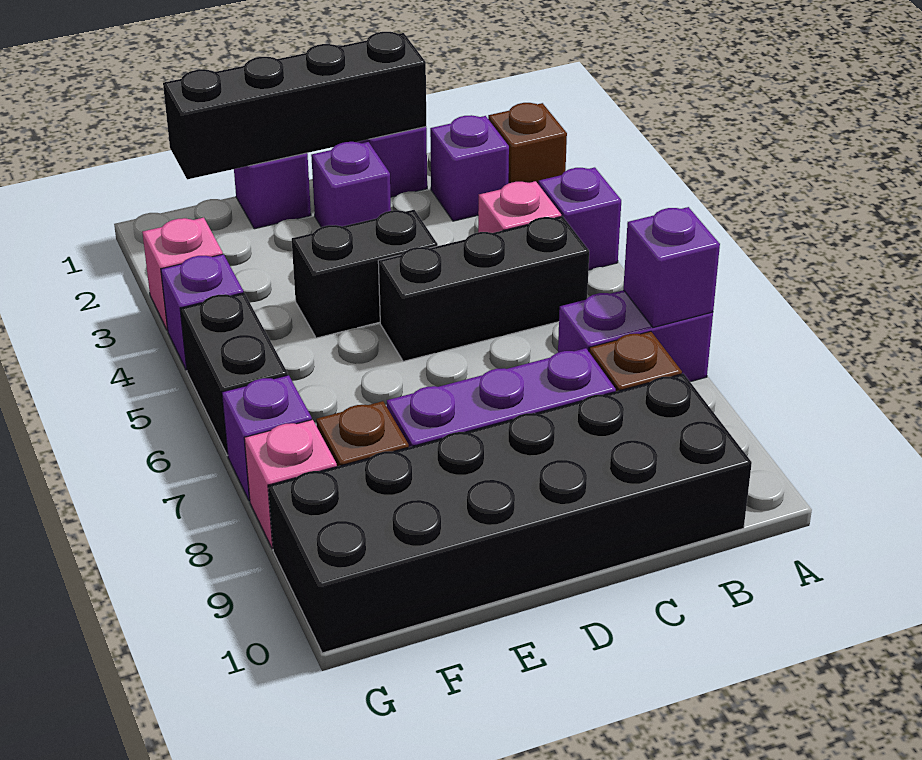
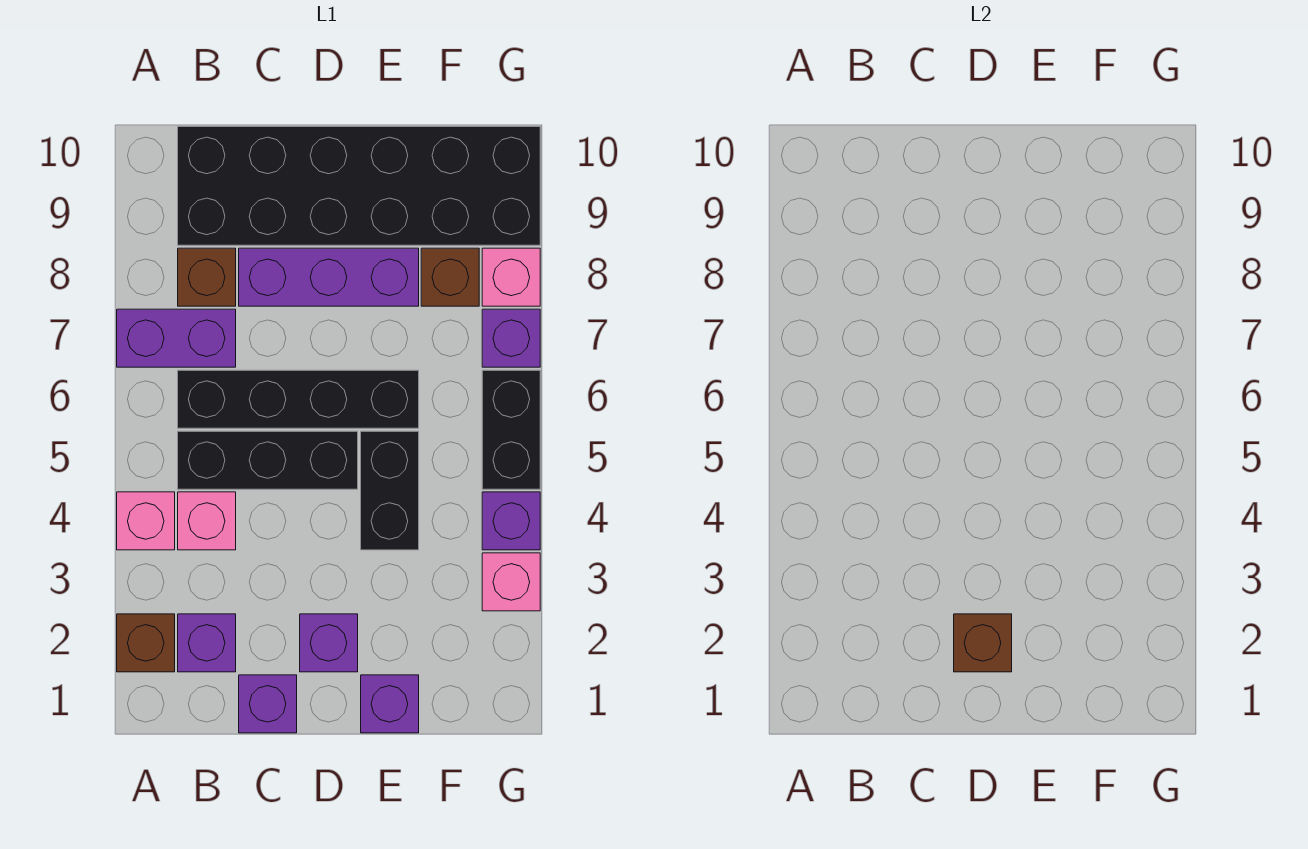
purple brick A4 level 1 -> pink brick A4 level 1
purple brick A7 level 2 -> none
black brick C1:F1 level 2 -> black brick B6:E6 level 1
none -> brown brick D2 level 2
black brick D4:E4 level 1 -> black brick E4:E5 level 1

